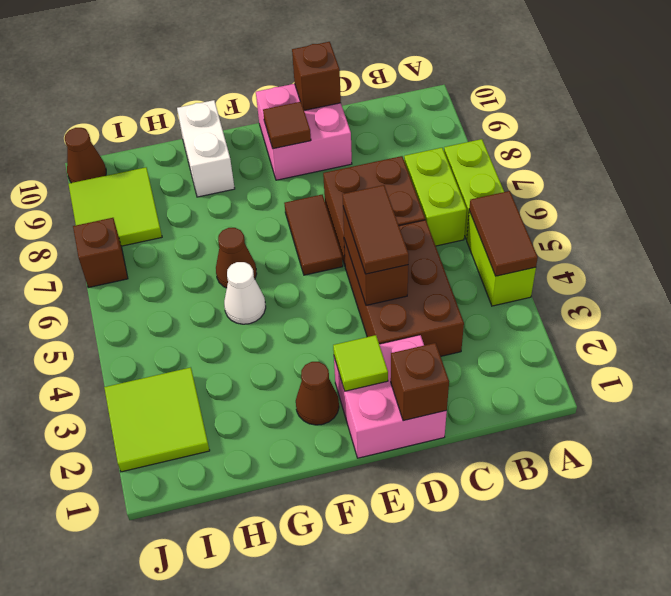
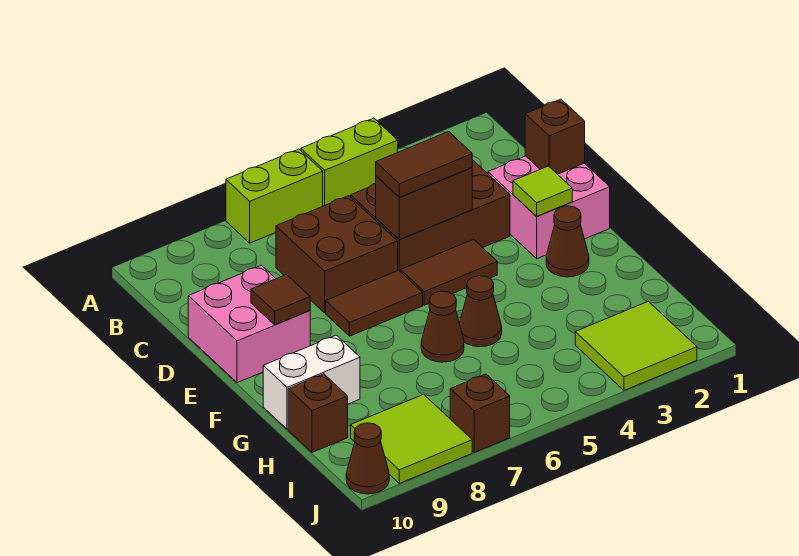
brown tile A4:A5 level 2 -> brown tile E4:E5 level 1
lime brick B6:B7 level 1 -> none
brown brick D10 level 2 -> brown brick H10 level 1
white cone G5 level 1 -> brown cone G5 level 1

